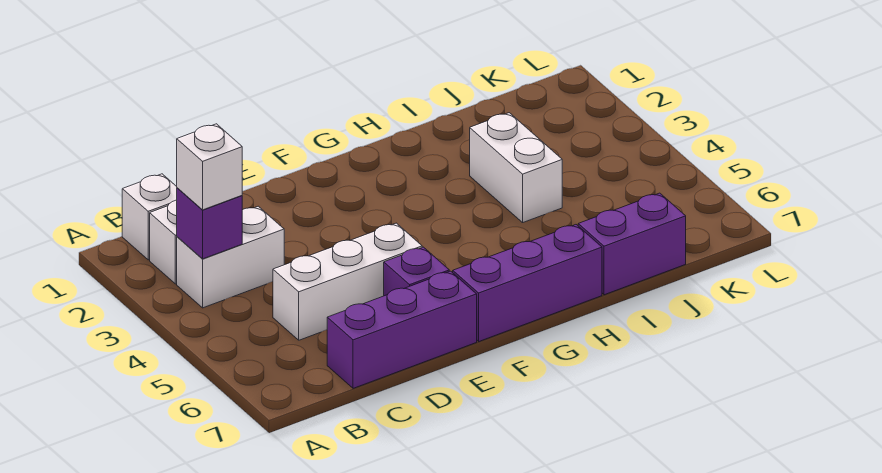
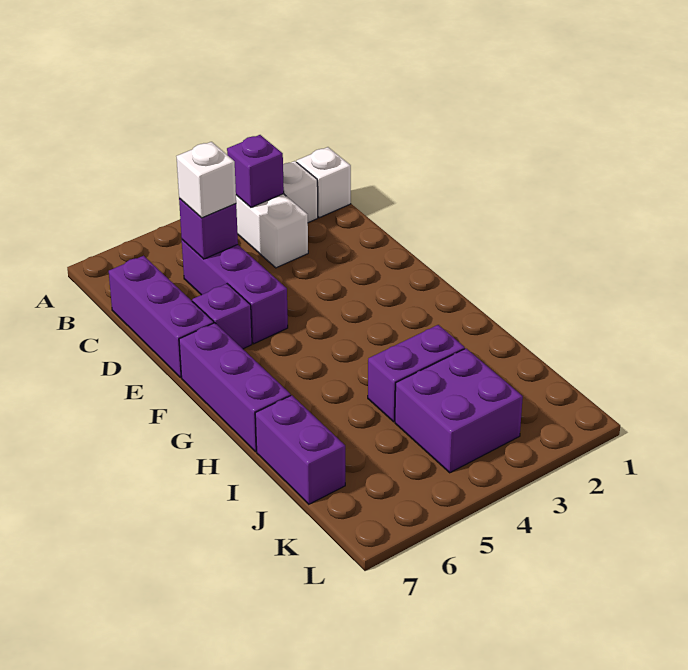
white brick B3 level 3 -> white brick C5 level 3
white brick C5:E5 level 1 -> purple brick C5:E5 level 1
none -> purple brick C5 level 2
white brick I3:I4 level 1 -> purple brick I3:I4 level 1
none -> purple brick J3:K4 level 1

